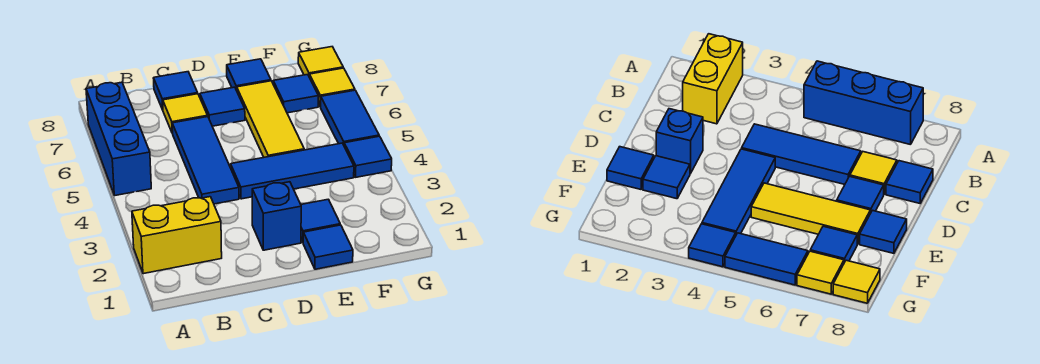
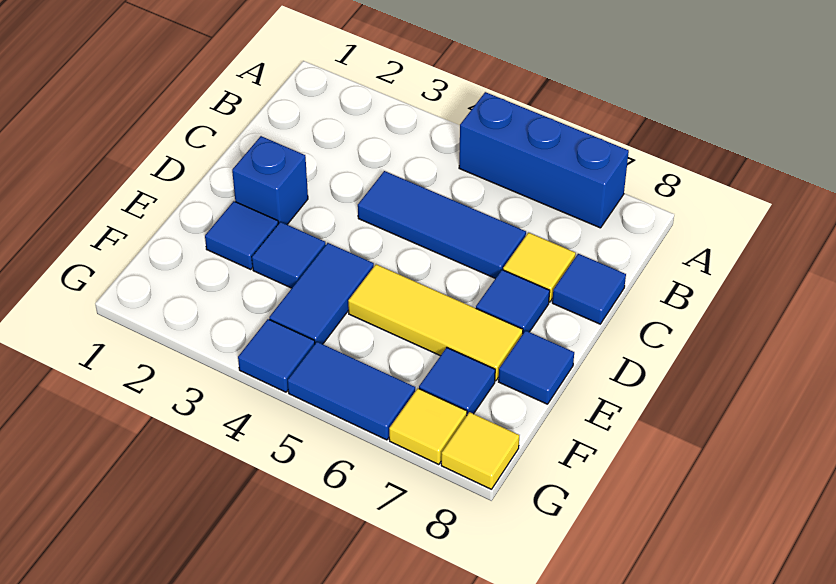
yellow brick A2:B2 level 1 -> none
blue tile D4:F4 level 1 -> blue tile E4:F4 level 1
blue tile E1 level 1 -> blue tile E3 level 1

